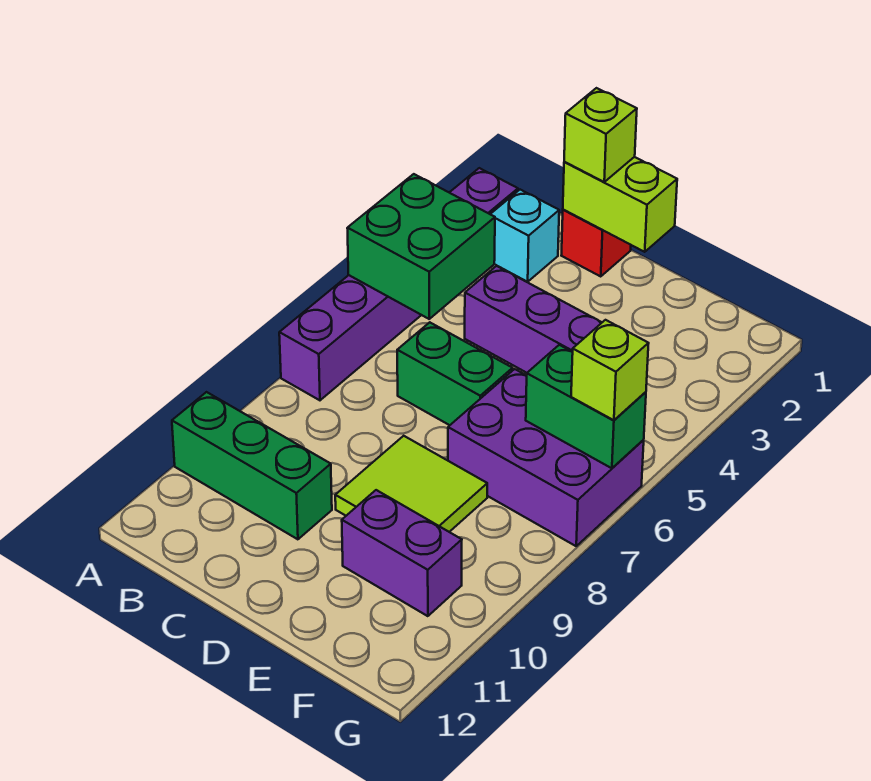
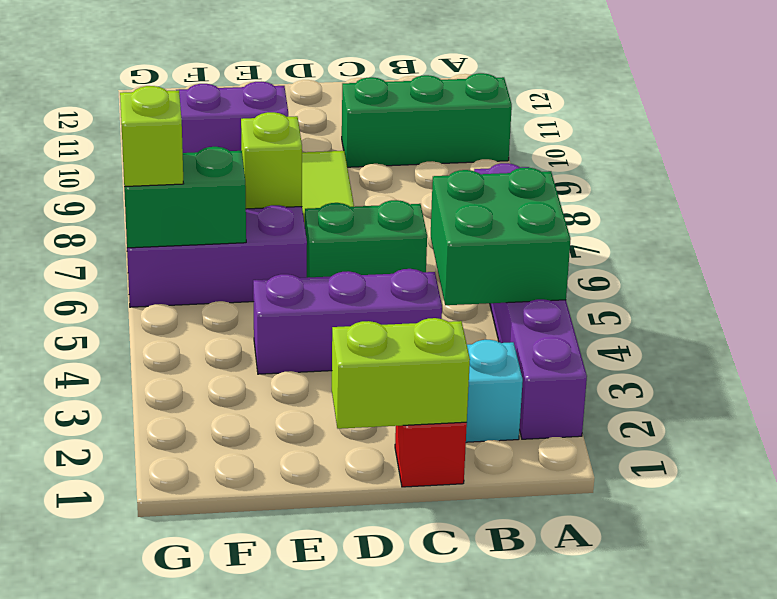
lime brick C1 level 3 -> lime brick E7 level 2

